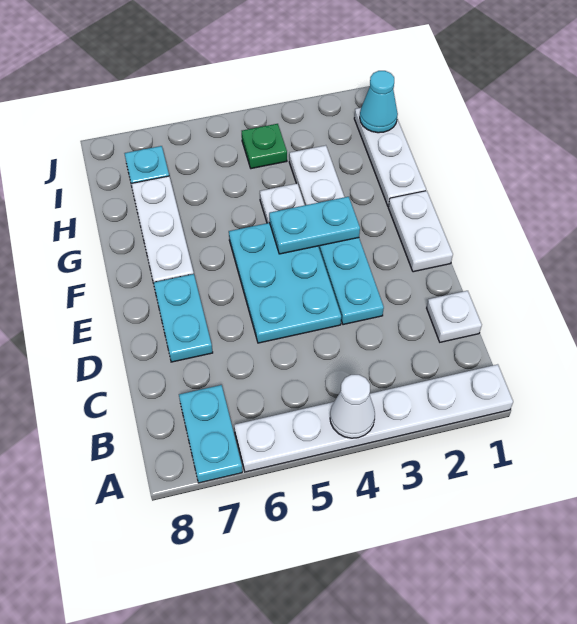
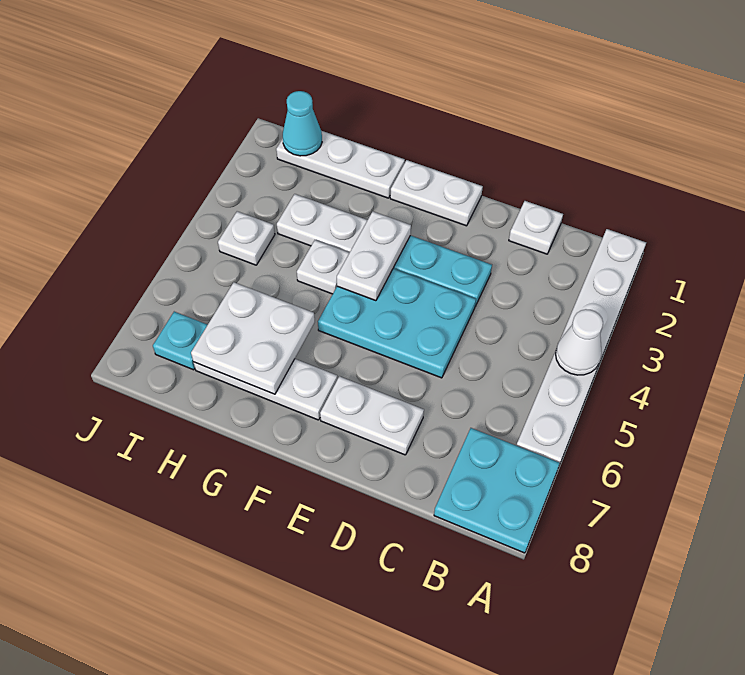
cyan plate A7:B7 level 1 -> cyan plate A7:B8 level 1
cyan plate D7:E7 level 1 -> white plate D7:E7 level 1
cyan plate F3:F4 level 2 -> white plate F3:F4 level 2
none -> white plate G6:H7 level 2
green plate I4 level 1 -> white plate I4 level 1

